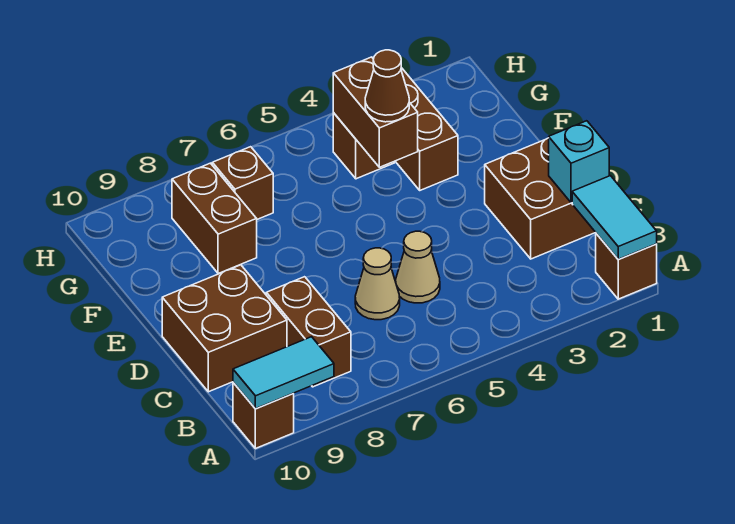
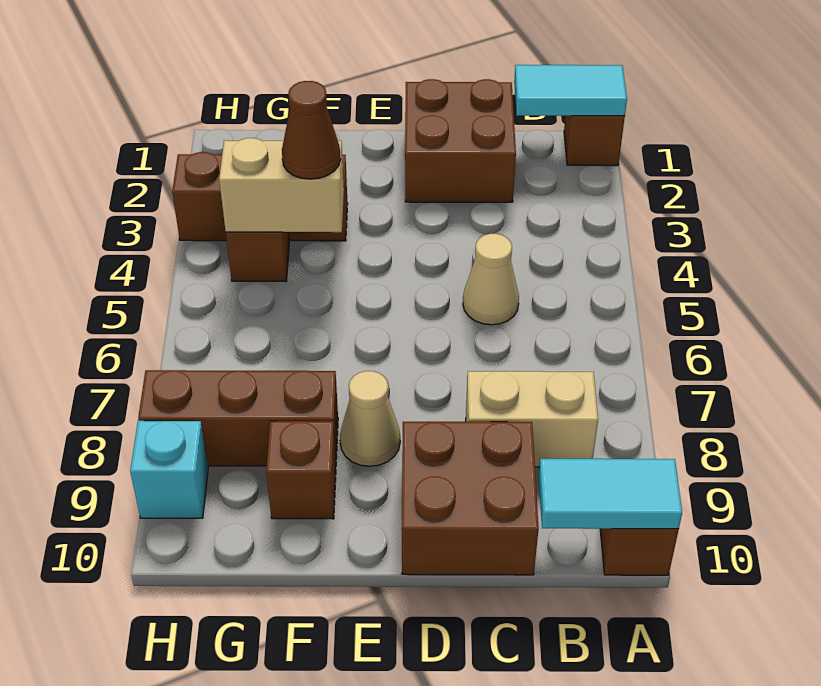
cyan tile A9:A10 level 2 -> cyan tile A10:B10 level 2
brown brick B8:C8 level 1 -> tan brick B8:C8 level 1
cyan brick C1 level 2 -> cyan brick H9 level 1
tan cone C6 level 1 -> tan cone E8 level 1
brown brick F4:G4 level 2 -> tan brick F4:G4 level 2
brown brick F8:G8 level 1 -> brown brick F8:H8 level 1
brown brick G7 level 1 -> brown brick F9 level 1

